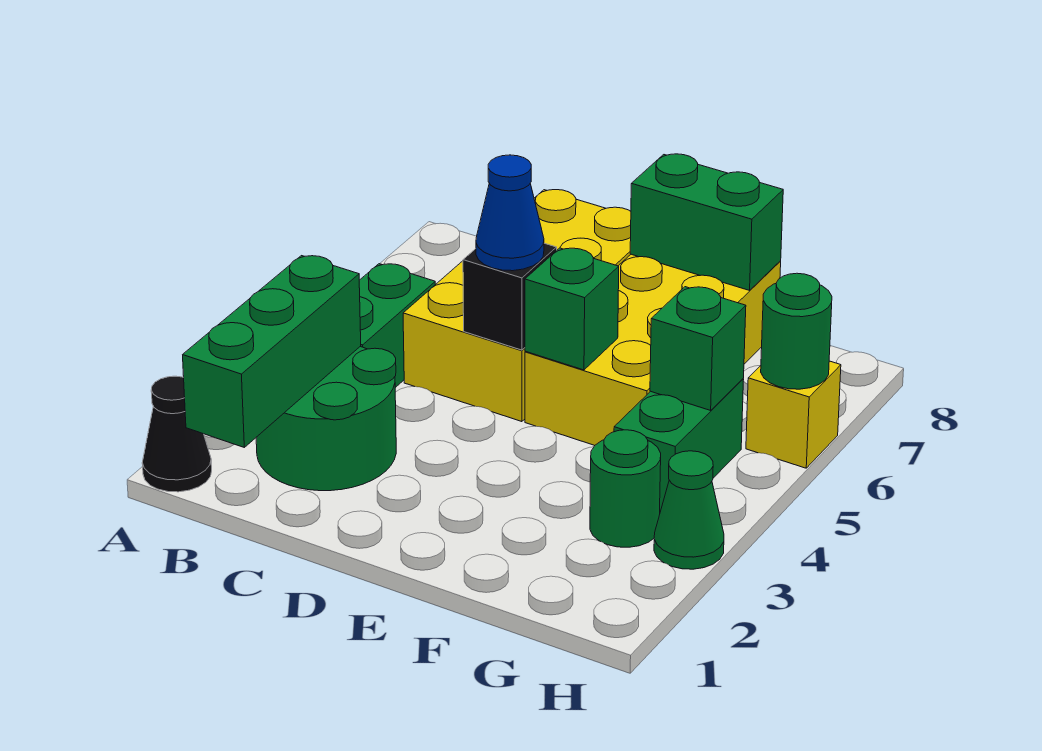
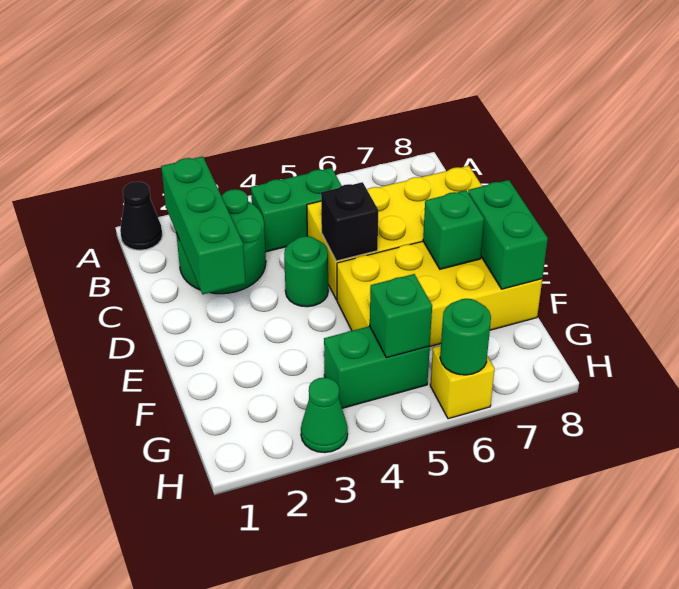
green brick B1:B3 level 2 -> green brick B2:D2 level 2
blue cone D5 level 3 -> none
green brick E5 level 2 -> green brick E7 level 2
green round brick G3 level 1 -> green round brick D4 level 1

